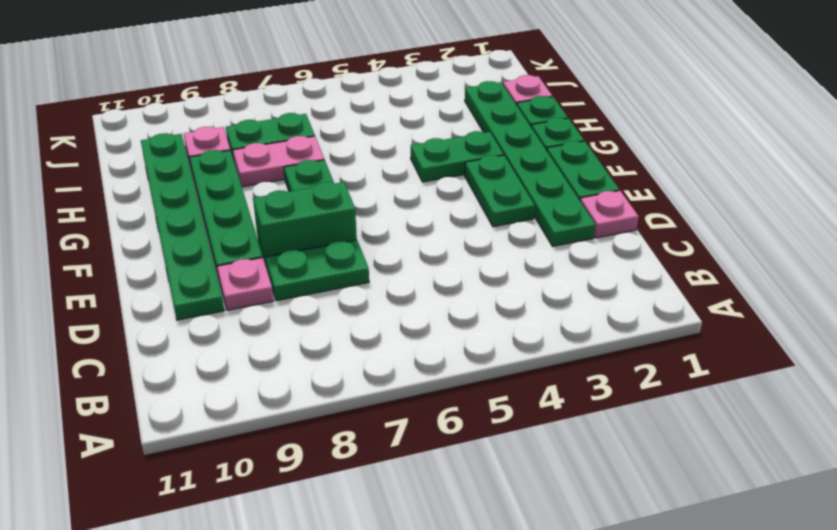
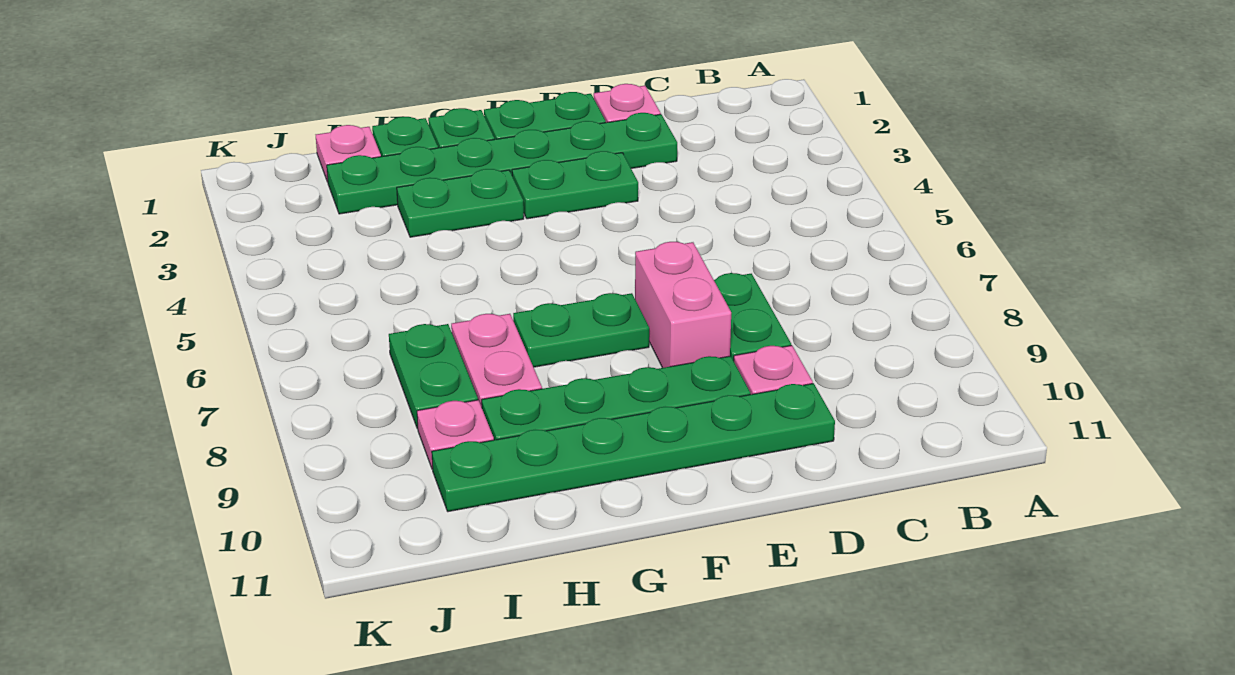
green brick E7:E8 level 1 -> pink brick E7:E8 level 1
green plate G3:G4 level 1 -> green plate G3:H3 level 1

